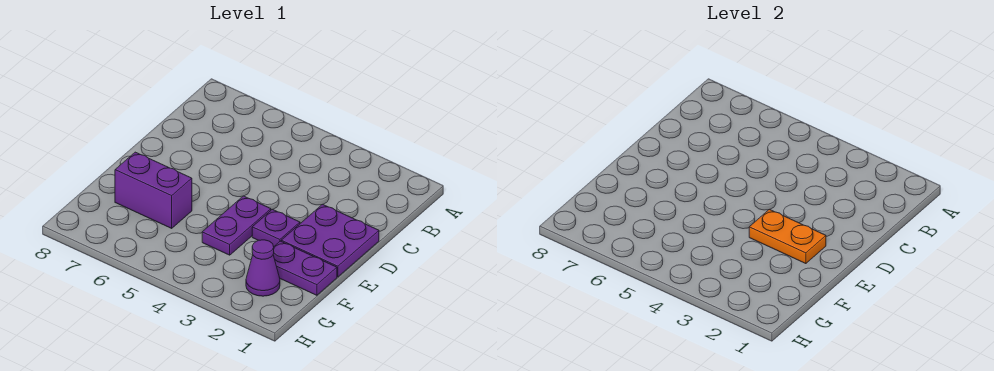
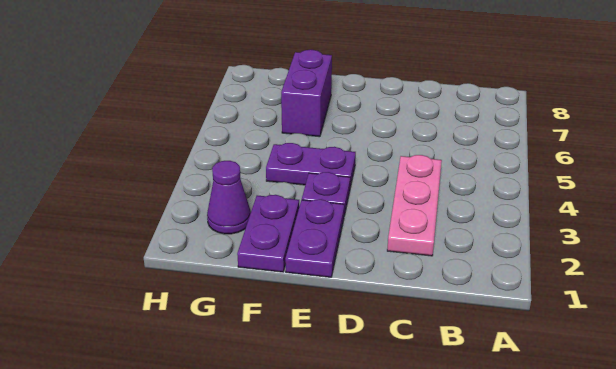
none -> pink plate C2:C4 level 1
purple plate D1:E2 level 1 -> purple plate E1:E2 level 1
orange plate E2:E3 level 2 -> none

